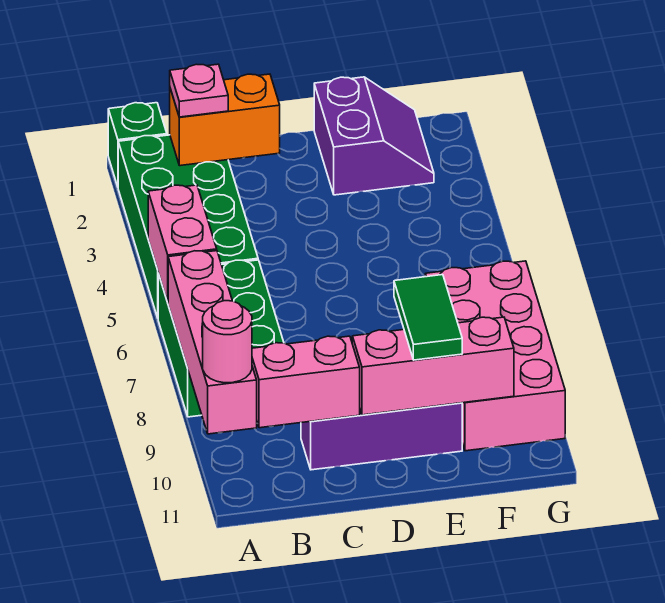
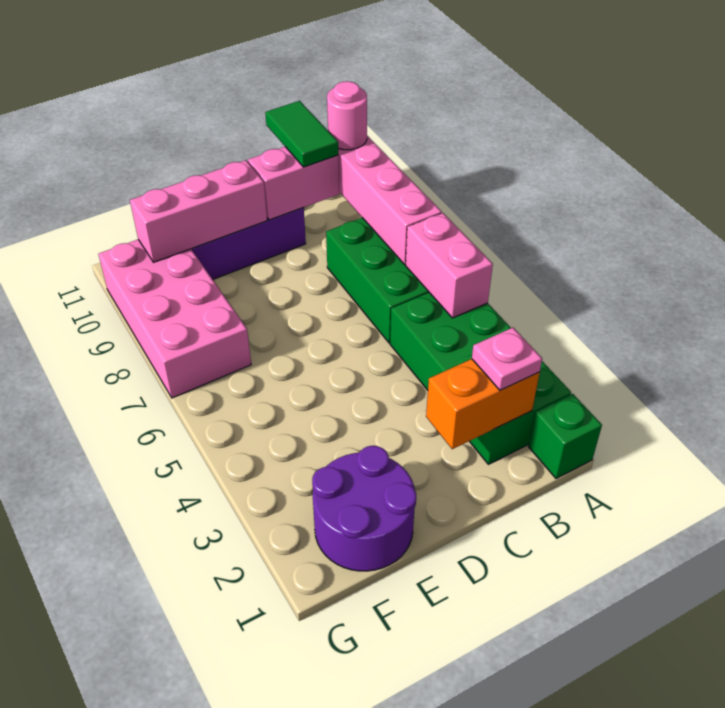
purple slope E1:F2 level 1 top E -> purple round brick E1:F2 level 1
green tile E9:E10 level 3 -> green tile B10:B11 level 3

